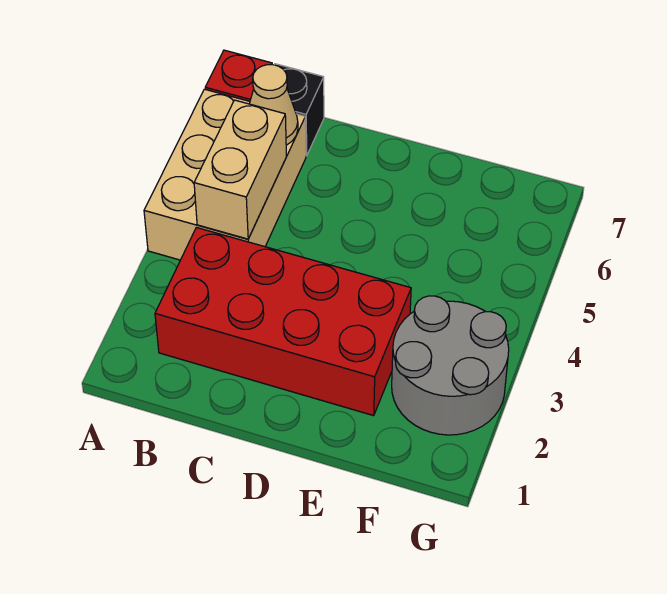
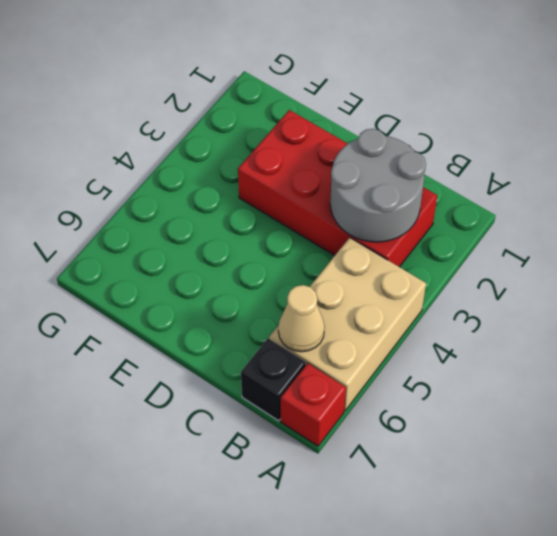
tan brick B4:B5 level 2 -> none
grey round brick F2:G3 level 1 -> grey round brick B2:C3 level 2

